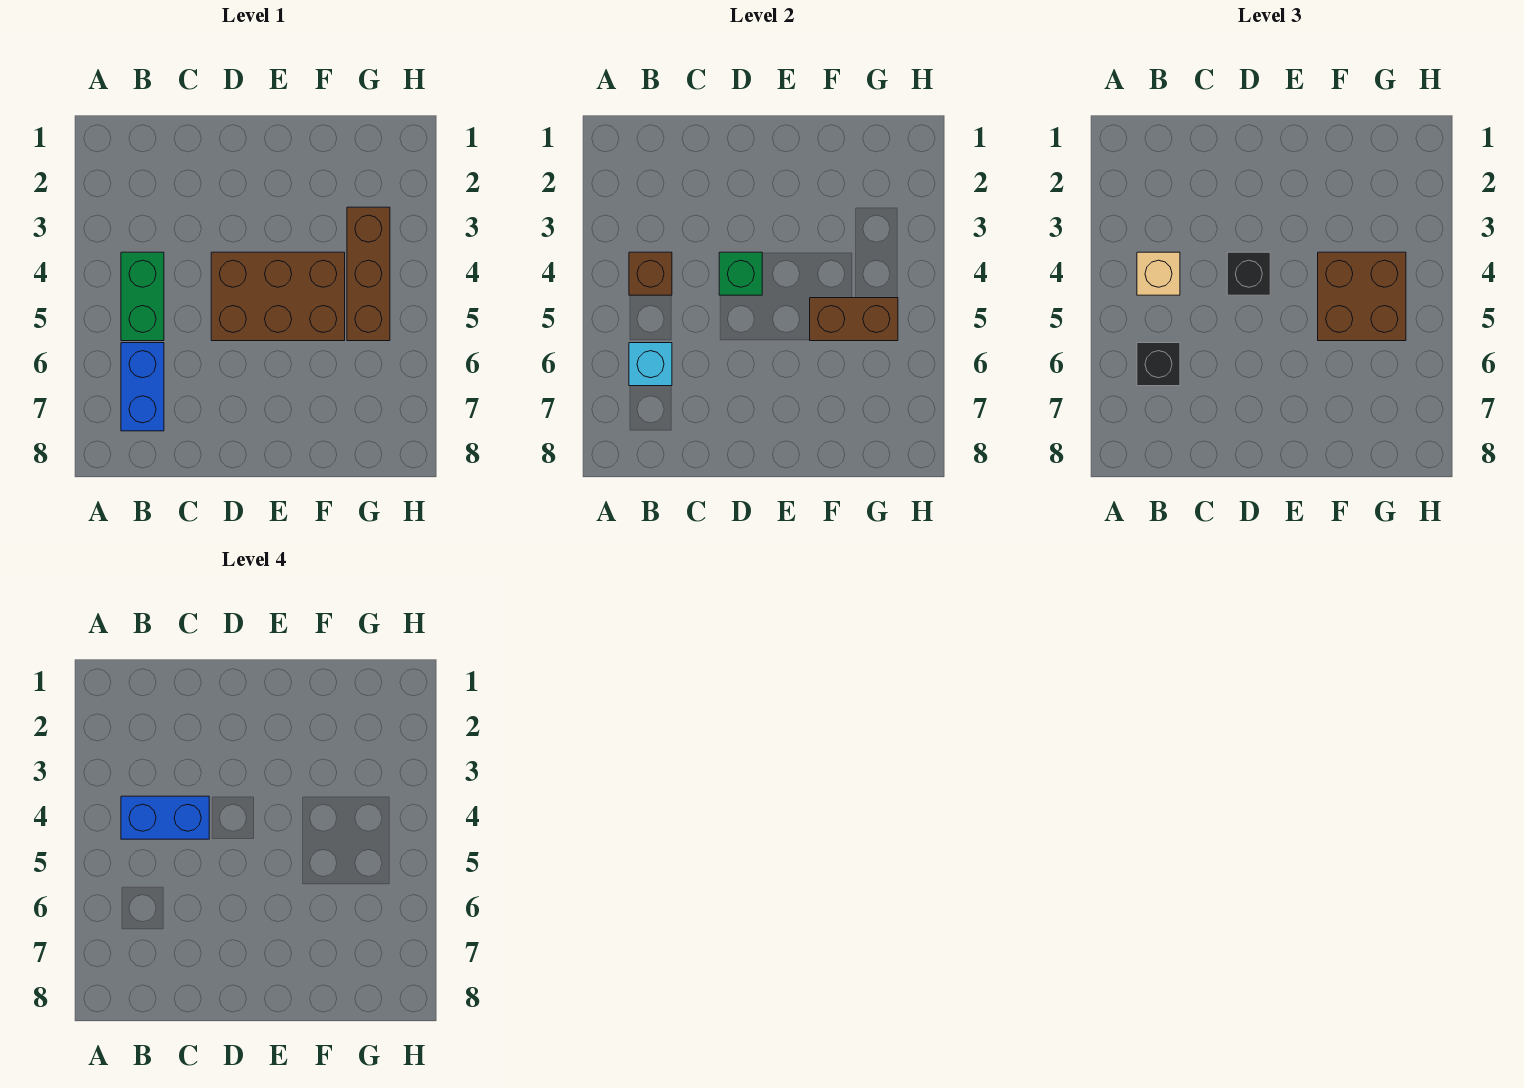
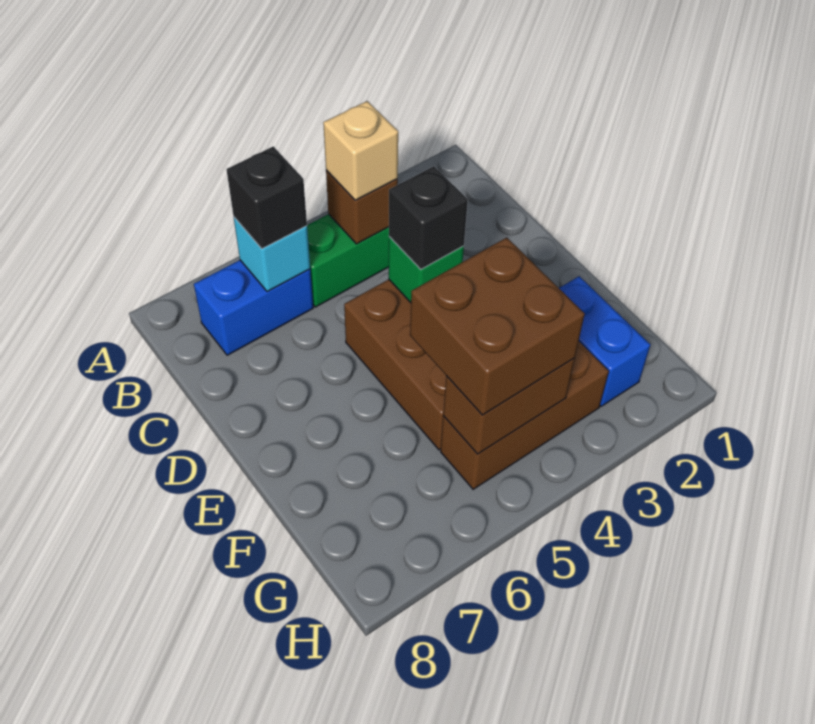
blue brick B4:C4 level 4 -> blue brick F2:G2 level 1
brown brick F5:G5 level 2 -> brown brick G4:G5 level 2

